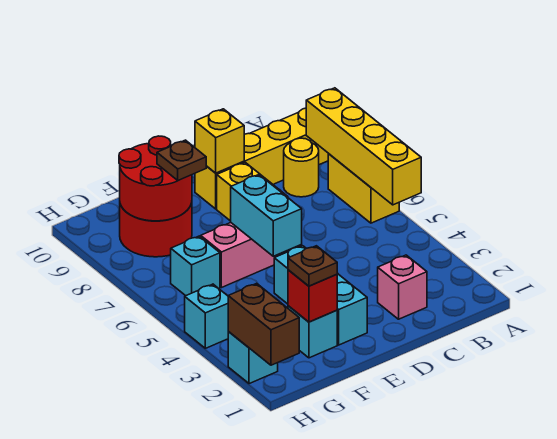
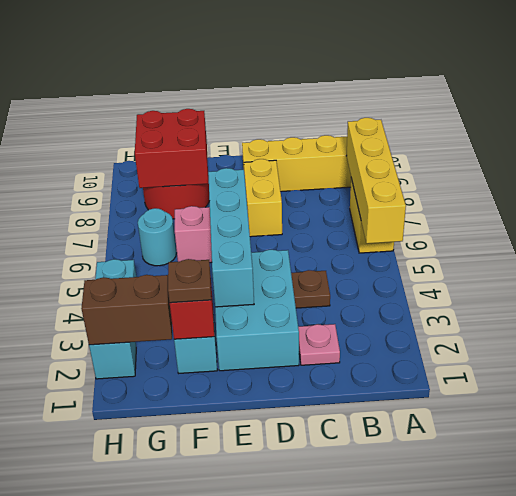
yellow round brick B8 level 1 -> none
pink brick C2 level 1 -> pink plate C2 level 1
yellow brick D9 level 2 -> none
cyan brick E2:E4 level 1 -> cyan brick D2:E4 level 1
cyan brick E5:E6 level 2 -> cyan brick E3:E6 level 2
red round brick F8:G9 level 2 -> red brick F8:G9 level 2
brown plate F8 level 3 -> brown plate C4 level 1
cyan brick G6 level 1 -> cyan round brick G6 level 1
brown brick H1:H2 level 2 -> brown brick G2:H2 level 2

